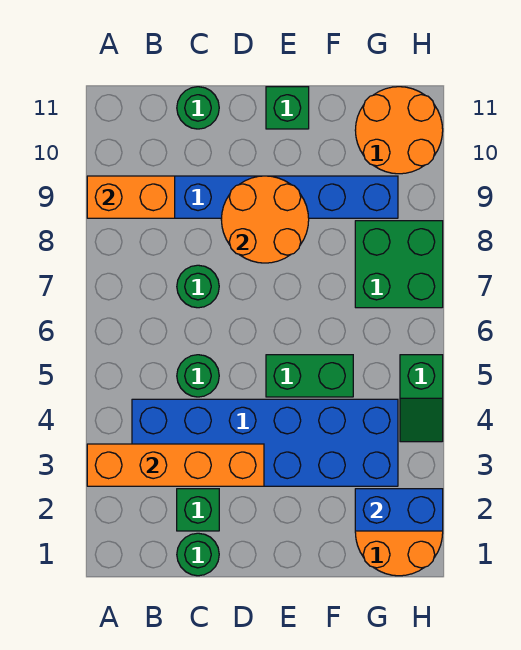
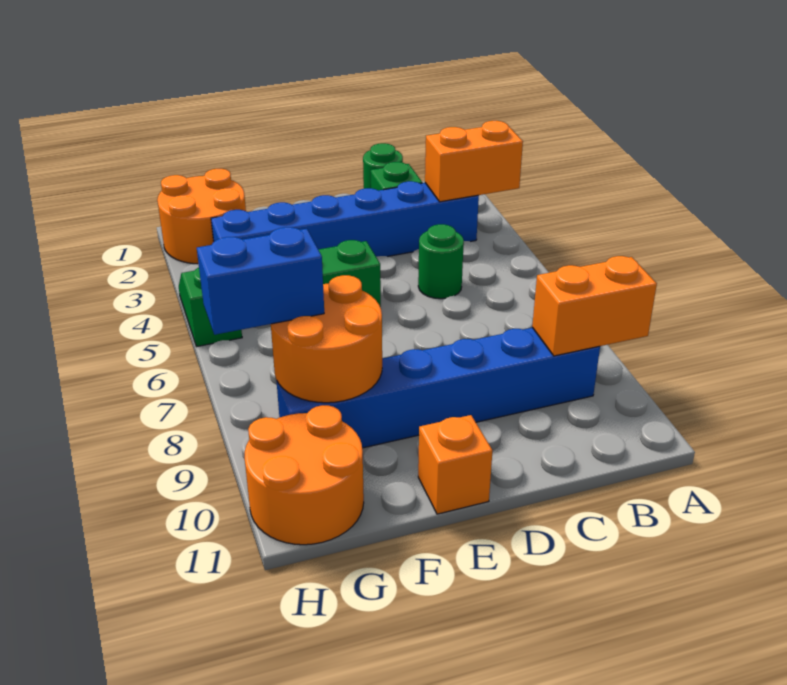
orange brick A3:D3 level 2 -> orange brick A3:B3 level 2
blue brick B3:G4 level 1 -> blue brick B3:G3 level 1
green round brick C7 level 1 -> none
green round brick C11 level 1 -> none
orange round brick D8:E9 level 2 -> orange round brick F8:G9 level 2
green brick E11 level 1 -> orange brick E11 level 1
blue brick G2:H2 level 2 -> blue brick G8:H8 level 3
green brick G7:H8 level 1 -> none

